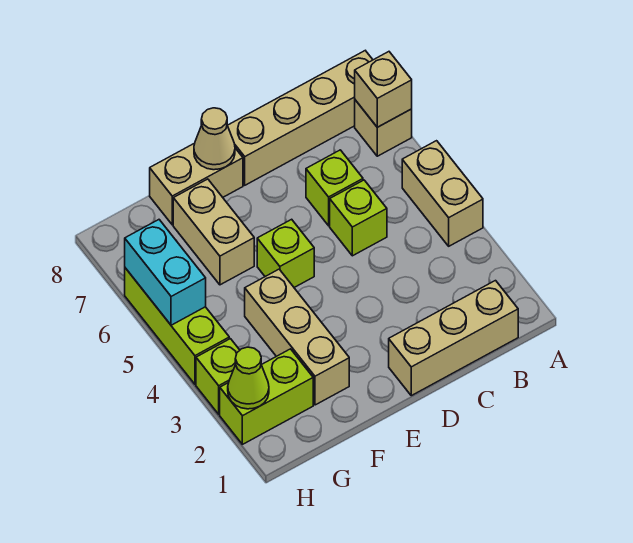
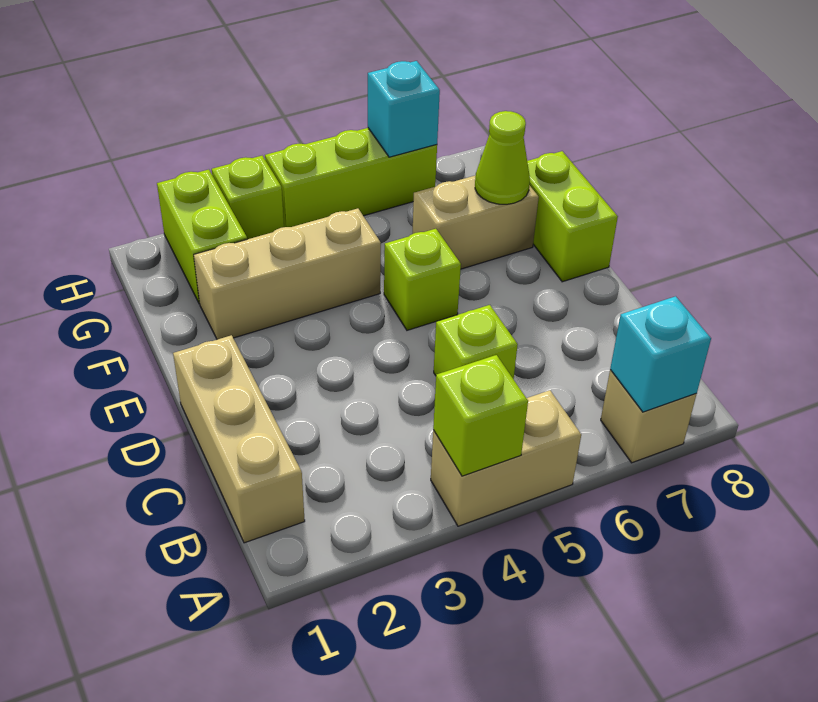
tan brick A7 level 2 -> cyan brick A7 level 2
tan brick A8:D8 level 1 -> none
lime brick C6 level 1 -> lime brick A4 level 2
tan brick E8:F8 level 1 -> lime brick E8:F8 level 1
tan cone E8 level 2 -> none
lime cone H2 level 2 -> lime cone F7 level 2
cyan brick H5:H6 level 2 -> cyan brick H6 level 2

